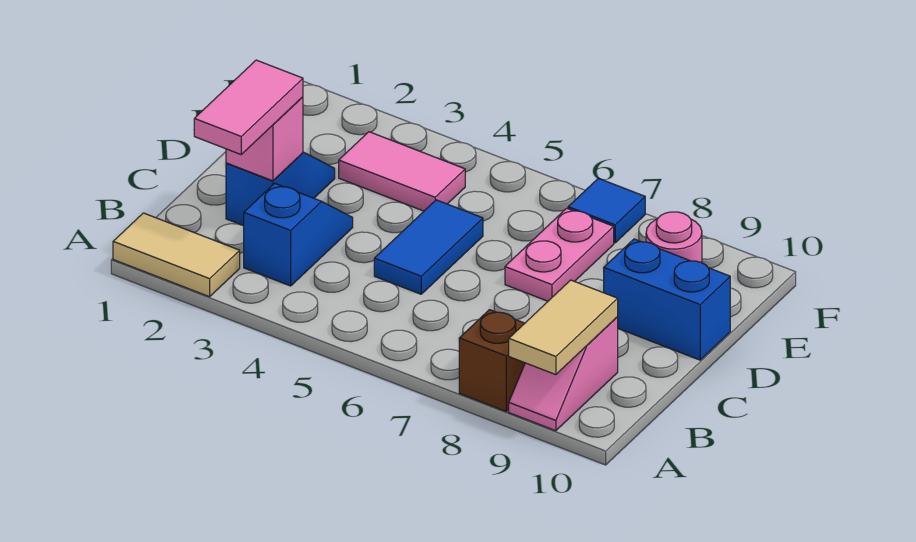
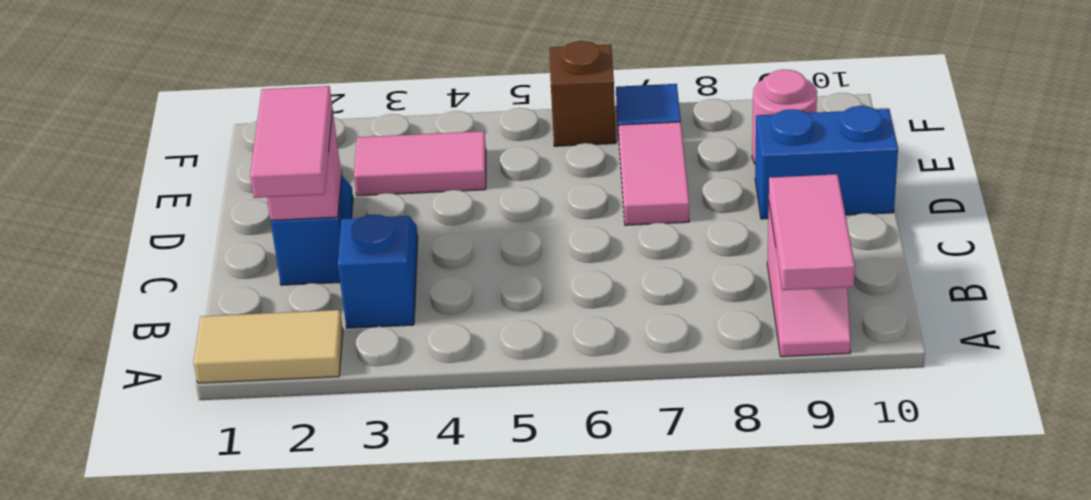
brown brick A8 level 1 -> brown brick F6 level 1
tan tile A9:B9 level 2 -> pink tile A9:B9 level 2
blue tile C5:D5 level 1 -> none
pink plate D7:E7 level 1 -> pink tile D7:E7 level 1

